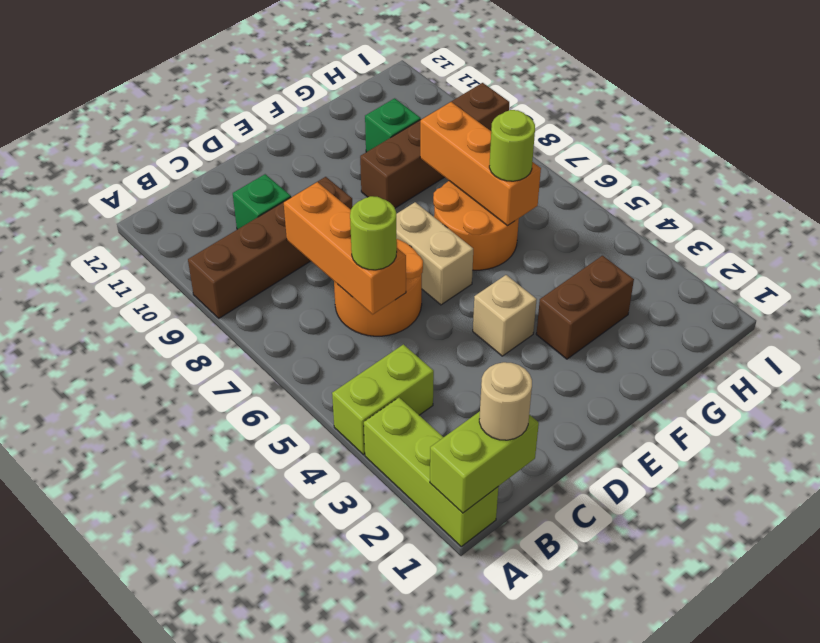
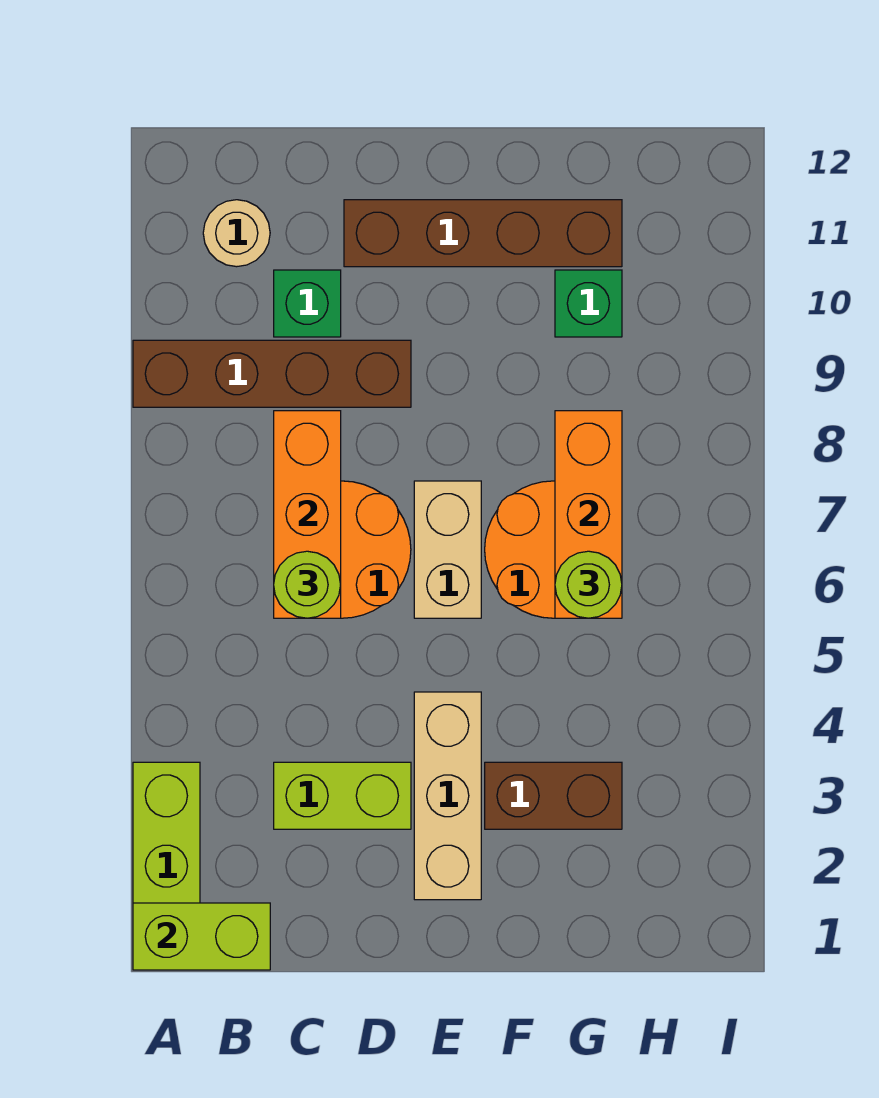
lime brick A4:B4 level 1 -> lime brick C3:D3 level 1
tan round brick B1 level 3 -> tan round brick B11 level 1
tan brick E4 level 1 -> tan brick E2:E4 level 1
brown brick F9:I9 level 1 -> brown brick D11:G11 level 1

